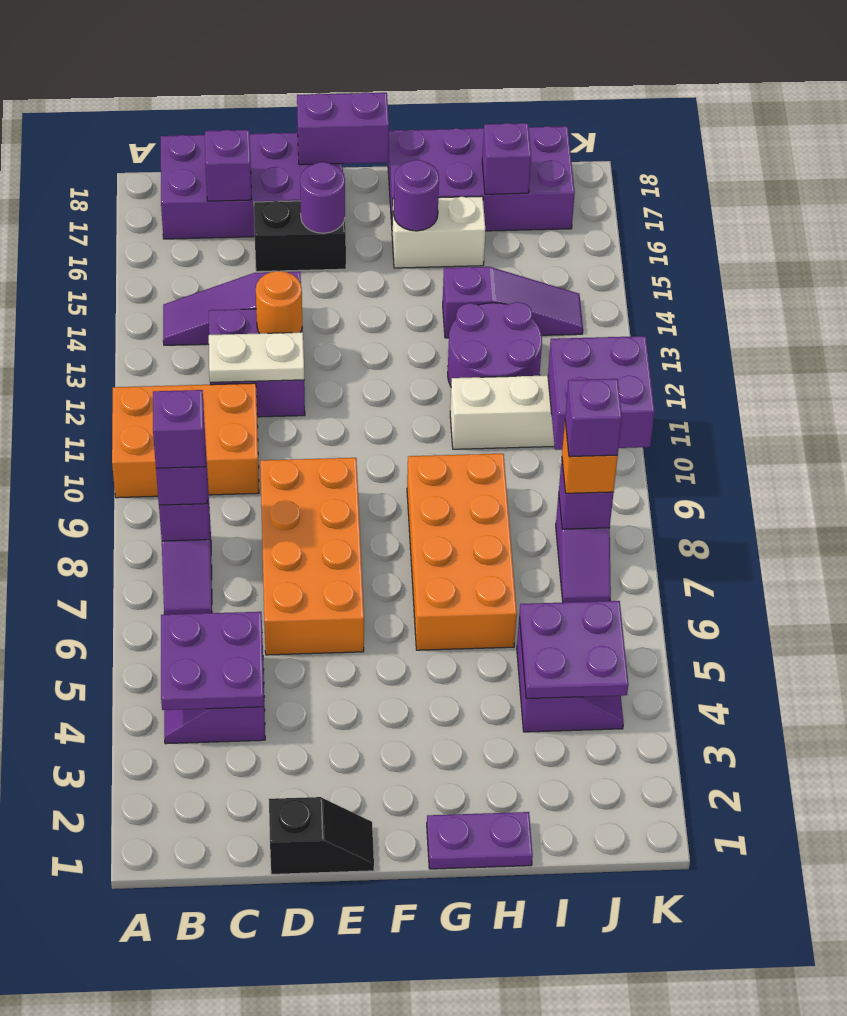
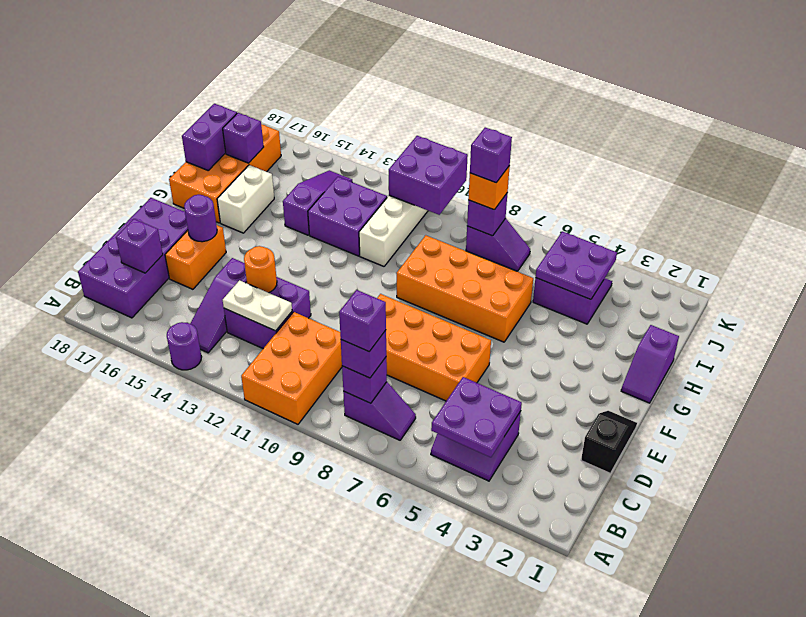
white plate C12:D12 level 2 -> white plate C12:C13 level 2
black brick D16:E16 level 1 -> orange brick D16:E16 level 1
purple brick E18:F18 level 2 -> purple brick H18:I18 level 2
purple plate G1:H1 level 1 -> purple slope G1:H1 level 1 top H
purple round brick G16 level 2 -> purple round brick A14 level 1
purple brick G17:J18 level 1 -> orange brick G17:J18 level 1
purple round brick H12:I13 level 1 -> purple brick H12:I13 level 1

